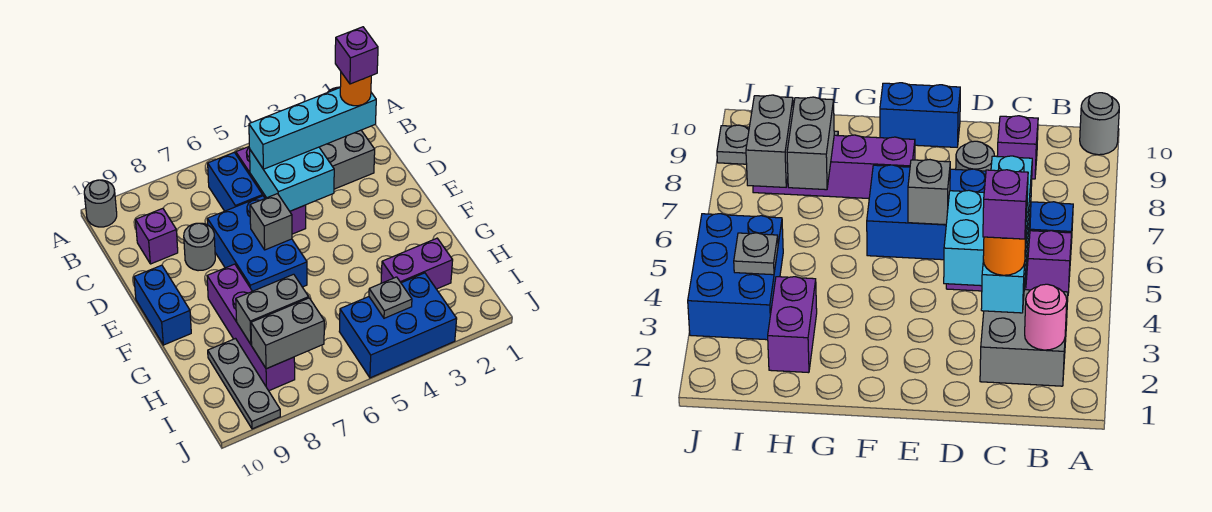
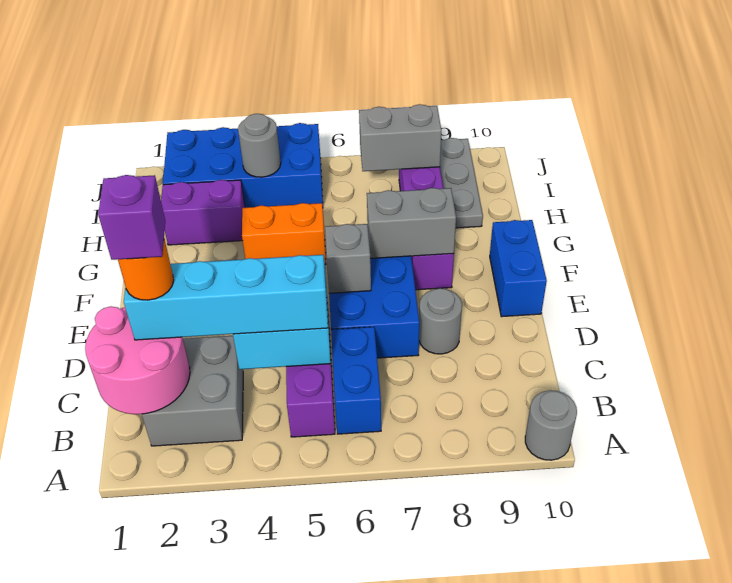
pink round brick B2 level 2 -> pink round brick B1:C2 level 2
purple brick C9 level 1 -> none
none -> orange brick G4:G5 level 1
grey brick H7:H8 level 2 -> grey brick F7:F8 level 2
blue brick I3:J5 level 1 -> blue brick I2:J5 level 1
grey plate I4 level 2 -> grey round brick I4 level 2

